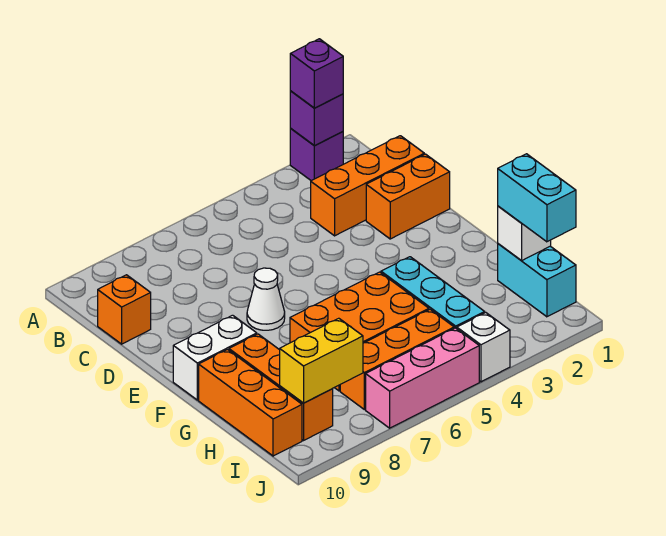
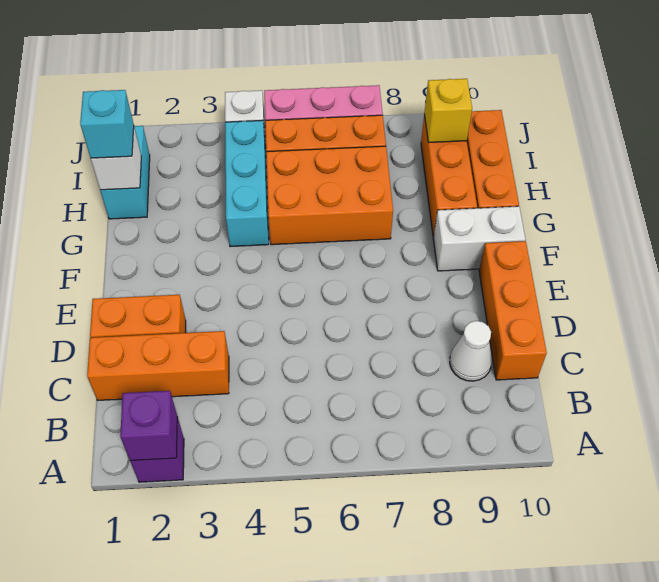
purple brick A2 level 3 -> none
orange brick C10 level 1 -> orange brick C10:E10 level 1
white cone E7 level 1 -> white cone C9 level 1
cyan brick H1:I1 level 3 -> cyan brick H1 level 3
yellow brick I8:I9 level 2 -> yellow brick I9 level 2

